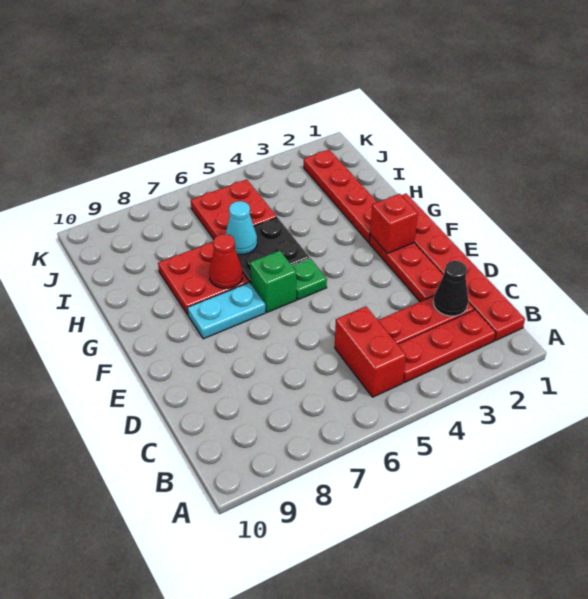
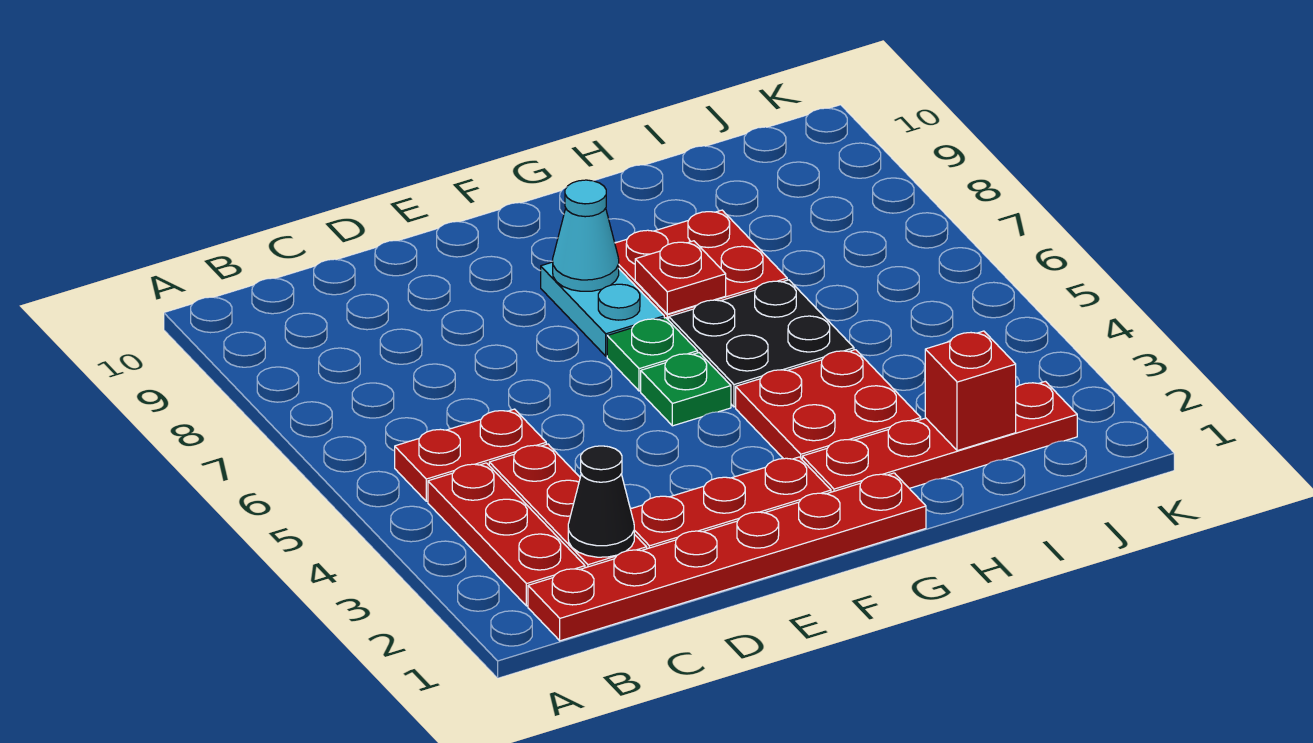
red brick B5:C5 level 1 -> red plate B5:C5 level 1
red brick F2 level 2 -> red brick I2 level 2
green brick F6 level 1 -> green plate F6 level 1
red cone G7 level 2 -> red plate G7 level 2
cyan cone H6 level 2 -> cyan cone F8 level 2
red plate I5:J6 level 1 -> red plate G3:H4 level 1

